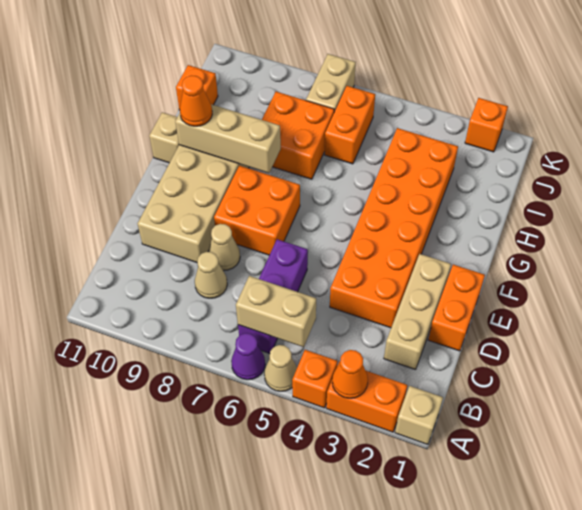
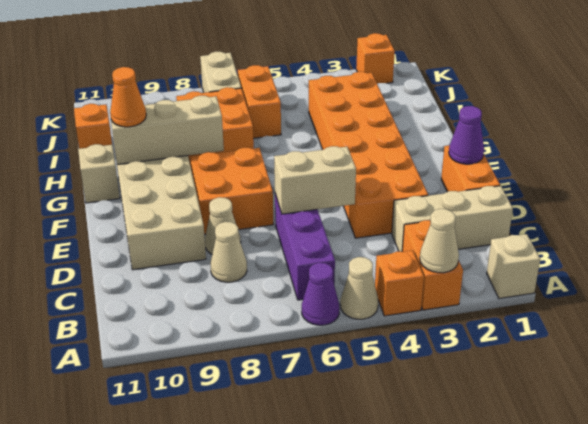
orange brick A2:A3 level 1 -> orange brick A3:B3 level 1
orange cone A3 level 2 -> tan cone A3 level 2
tan brick B5:B6 level 2 -> tan brick D5:D6 level 2
tan brick C2:E2 level 1 -> tan brick C1:C3 level 1
none -> purple cone E1 level 2

